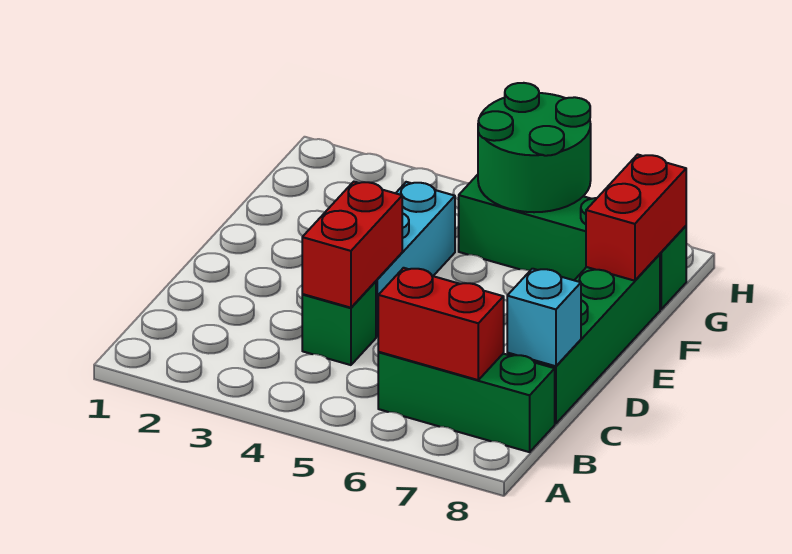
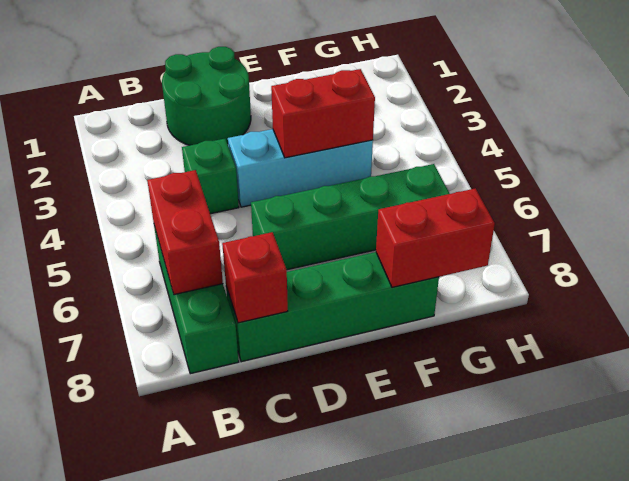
red brick C4:D4 level 2 -> red brick E4:F4 level 2
cyan brick C8 level 2 -> red brick C8 level 2
green brick G5:G8 level 1 -> green brick D6:G6 level 1
green round brick G5:H6 level 2 -> green round brick C1:D2 level 1

